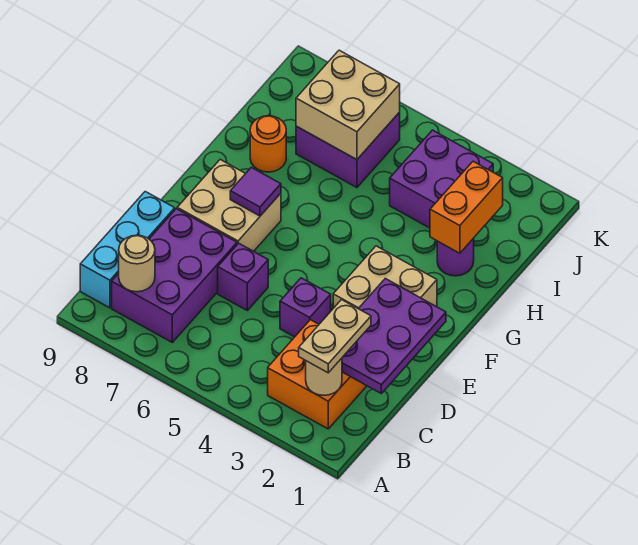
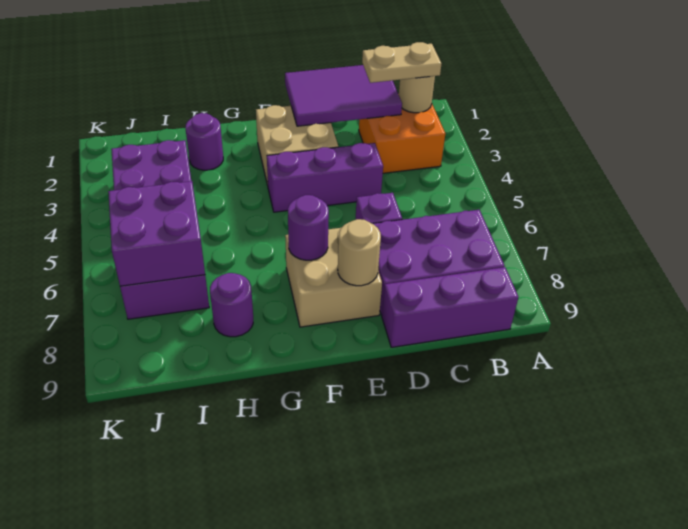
tan round brick B8 level 2 -> tan round brick E8 level 2
cyan brick B9:D9 level 1 -> purple brick B9:D9 level 1
purple plate C1:E2 level 2 -> purple tile C1:E2 level 2
purple brick D4 level 1 -> purple brick D4:F4 level 1
purple tile F7 level 2 -> purple round brick F7 level 2
orange brick H2:I2 level 2 -> none
orange round brick H8 level 1 -> purple round brick H8 level 1
tan brick I6:J7 level 2 -> purple brick I6:J7 level 2

